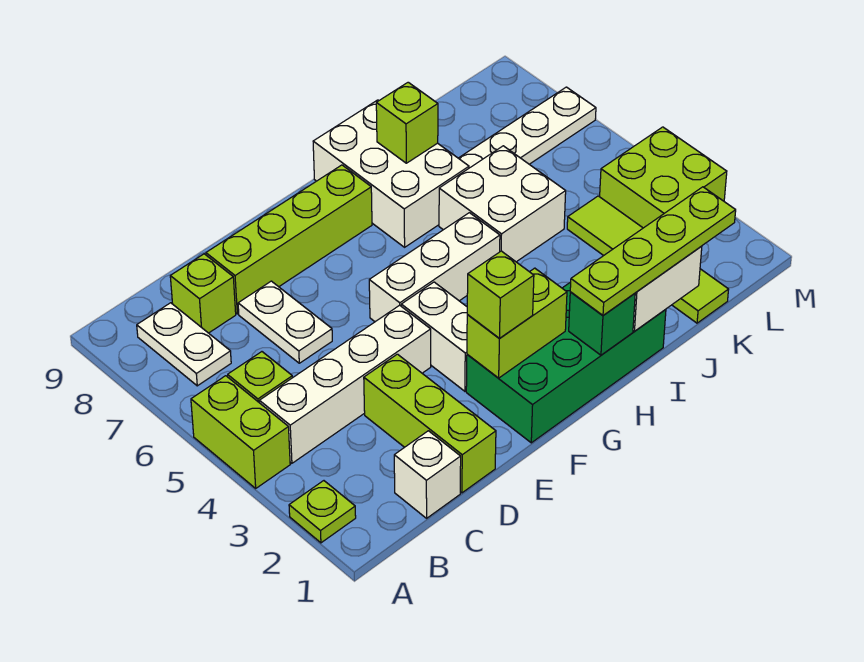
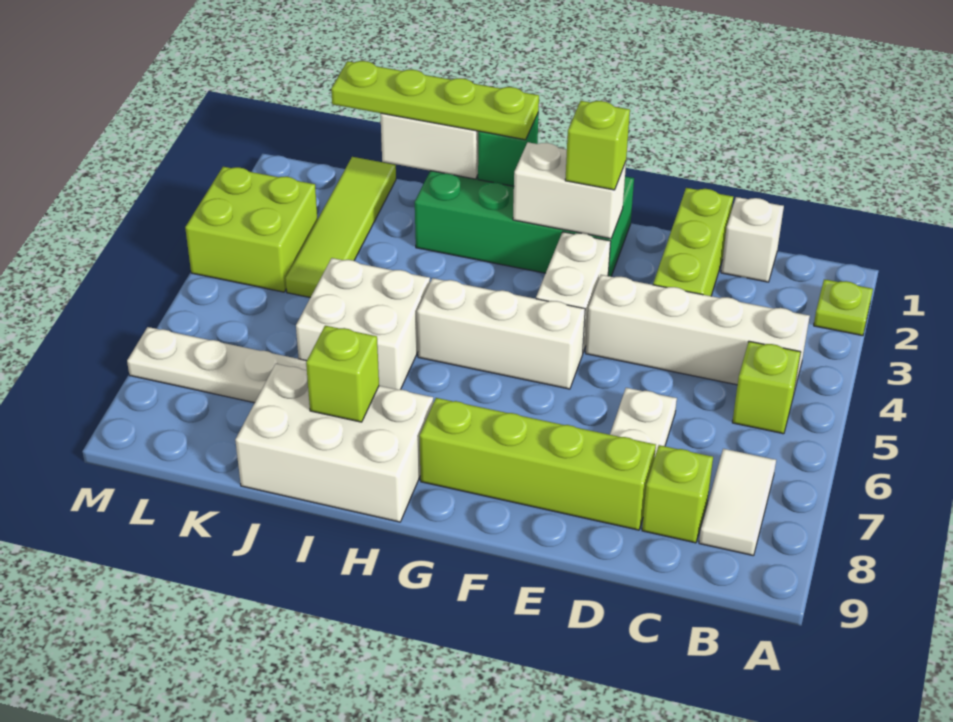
lime brick A4:A5 level 1 -> none
white plate B7:B8 level 1 -> white tile B7:B8 level 1
lime brick F2:G2 level 2 -> white brick F2:G2 level 2
white brick H7:I9 level 1 -> white brick H8:J9 level 1

